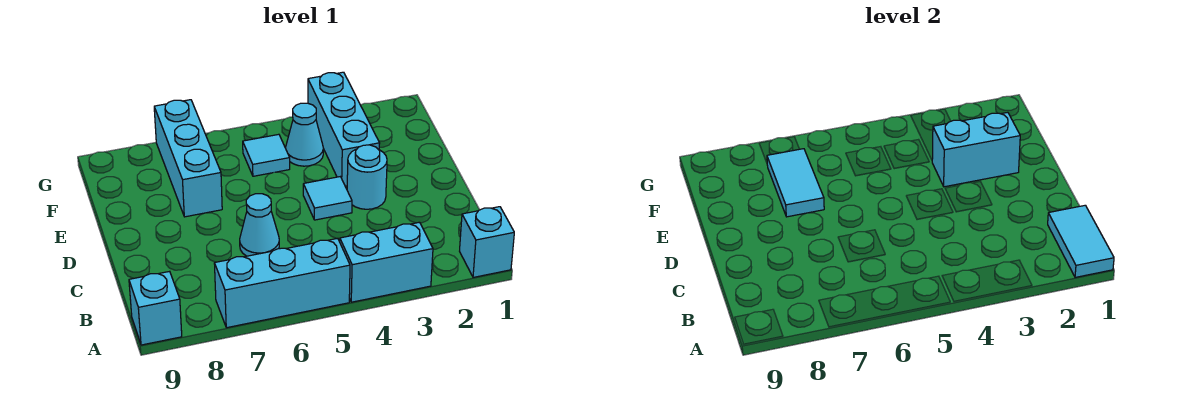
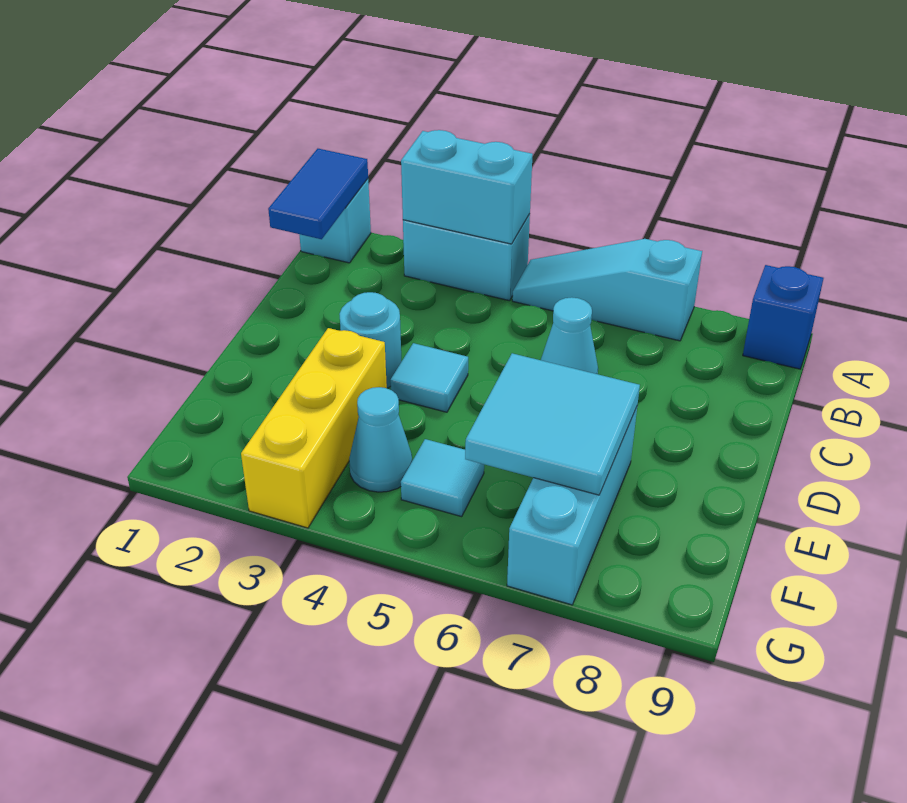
cyan tile A1:B1 level 2 -> blue tile A1:B1 level 2
cyan brick A5:A7 level 1 -> cyan slope A5:A7 level 1 top 7
cyan brick A9 level 1 -> blue brick A9 level 1
cyan brick E2:E3 level 2 -> cyan brick A3:A4 level 2
cyan brick E3:G3 level 1 -> yellow brick E3:G3 level 1
cyan tile E7:F7 level 2 -> cyan tile E6:F7 level 2

